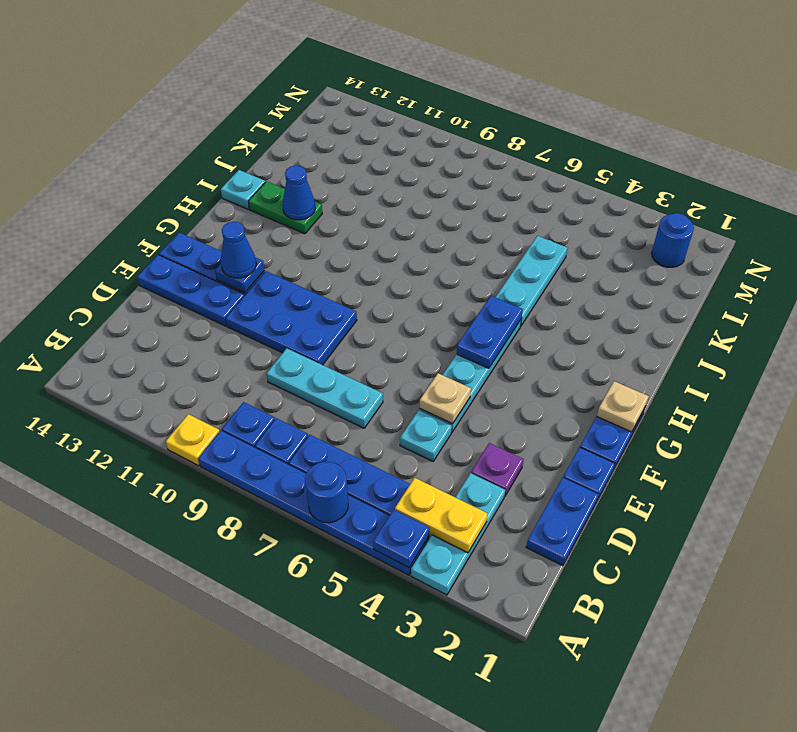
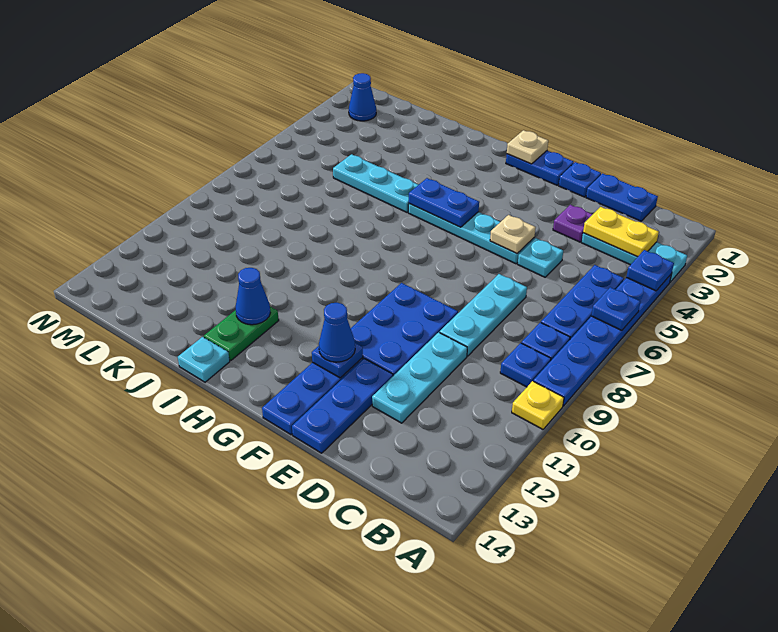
blue round brick A6 level 2 -> blue plate A6 level 2
yellow plate B3:B4 level 2 -> yellow plate B3:C3 level 2
none -> cyan plate D10:D12 level 1
blue round brick M2 level 1 -> blue cone M2 level 1

